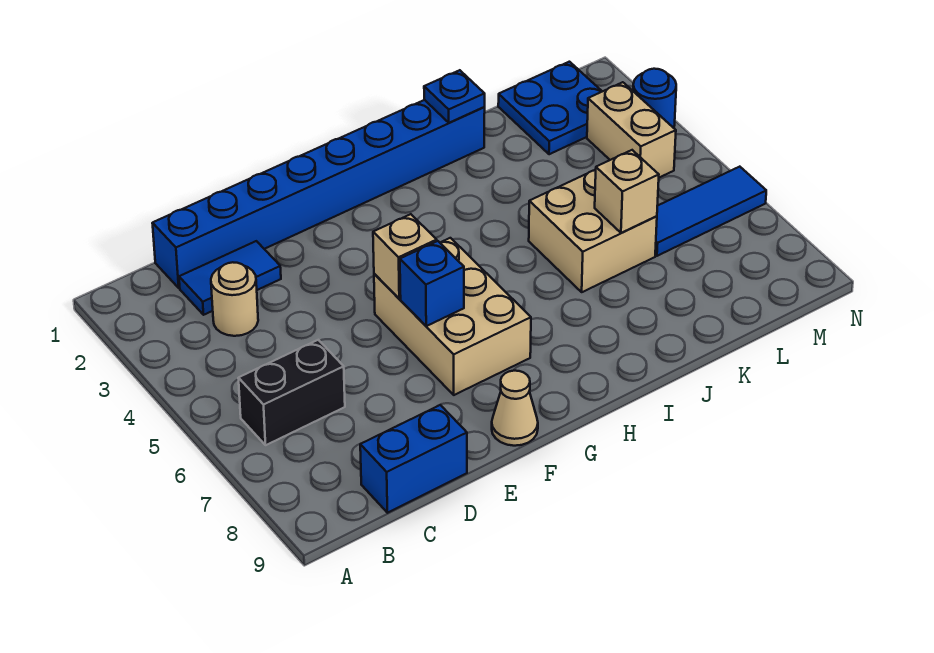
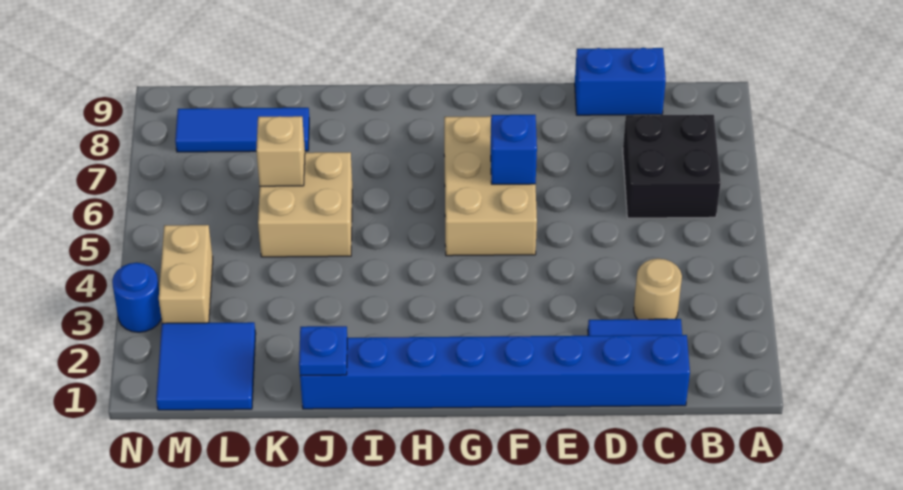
black brick B6:C6 level 1 -> black brick B6:C7 level 1
tan brick F5 level 2 -> none
tan cone F9 level 1 -> none
blue plate L1:M2 level 1 -> blue tile L1:M2 level 1
blue tile L6:N6 level 1 -> blue tile K8:M8 level 1

